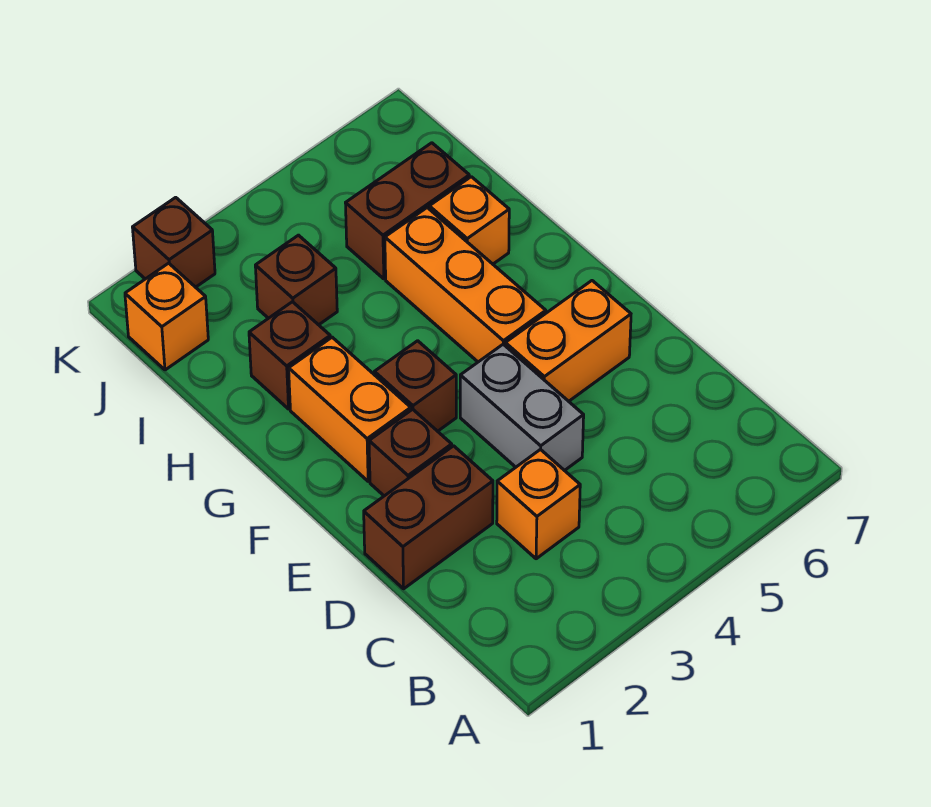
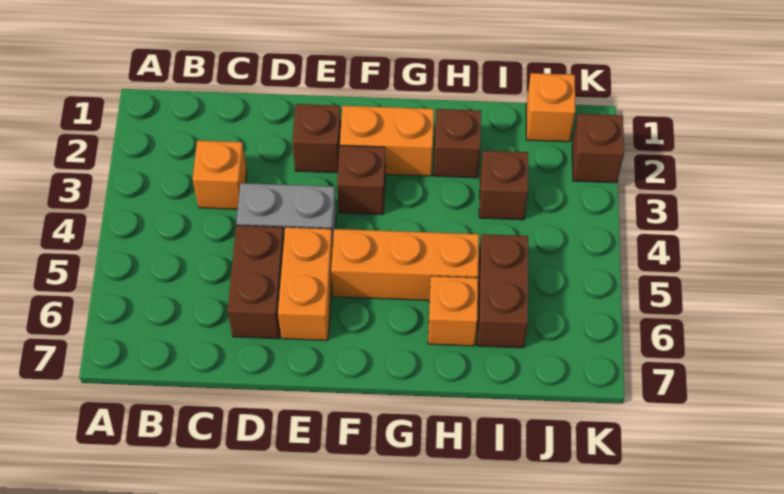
brown brick D1:D2 level 1 -> brown brick D5:D6 level 1

